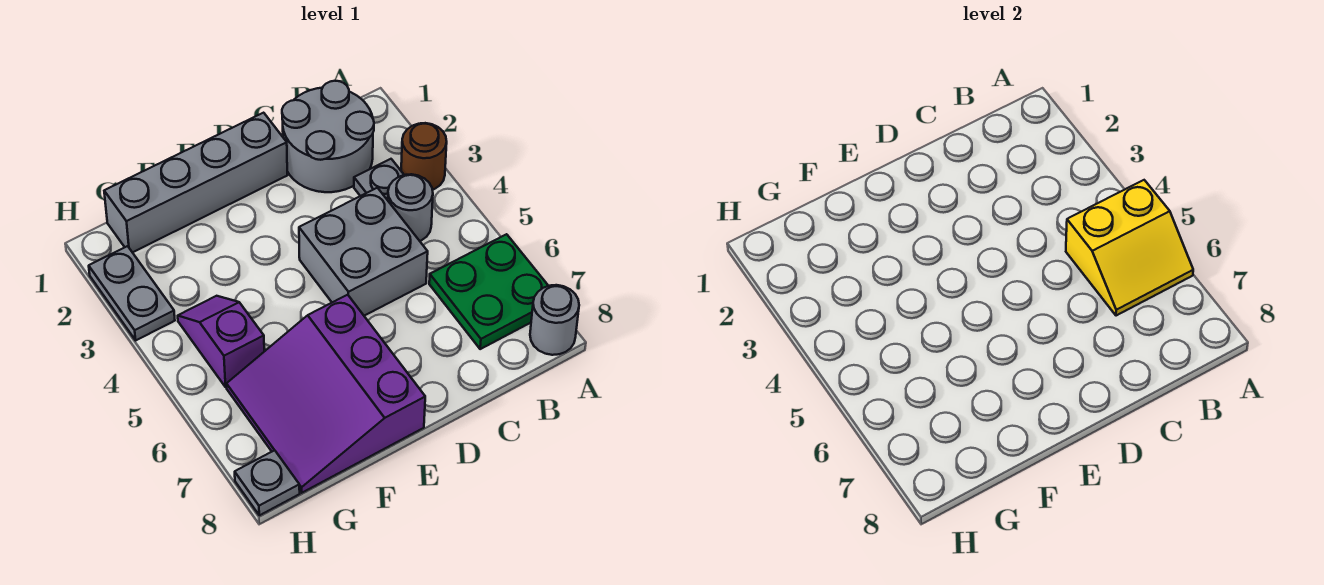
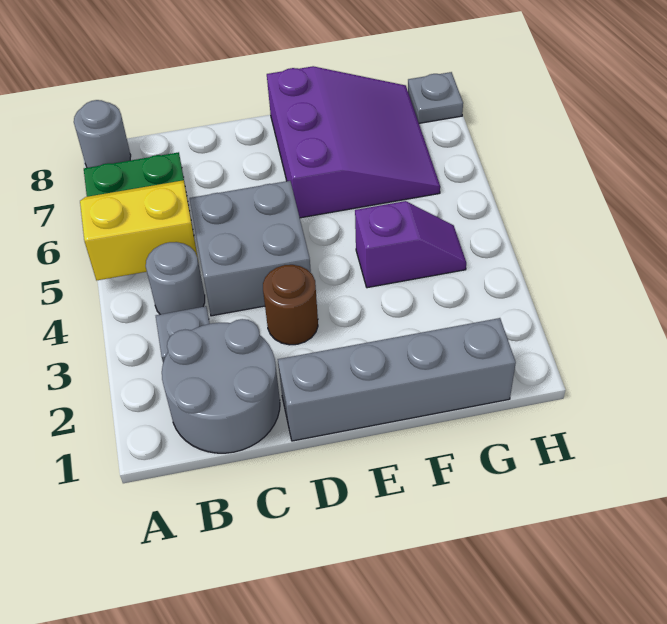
brown round brick A3 level 1 -> brown round brick D3 level 1
purple slope G4:G5 level 1 top 5 -> purple slope F4:G4 level 1 top F
grey plate H2:H3 level 1 -> none

